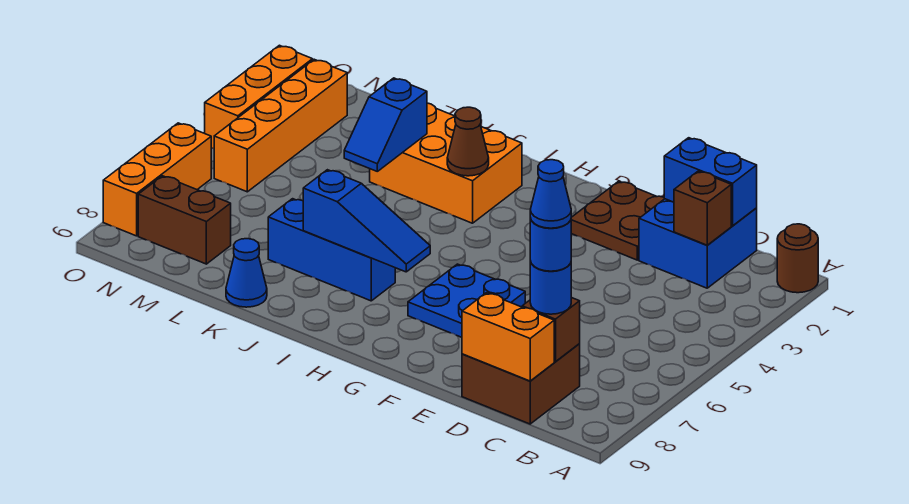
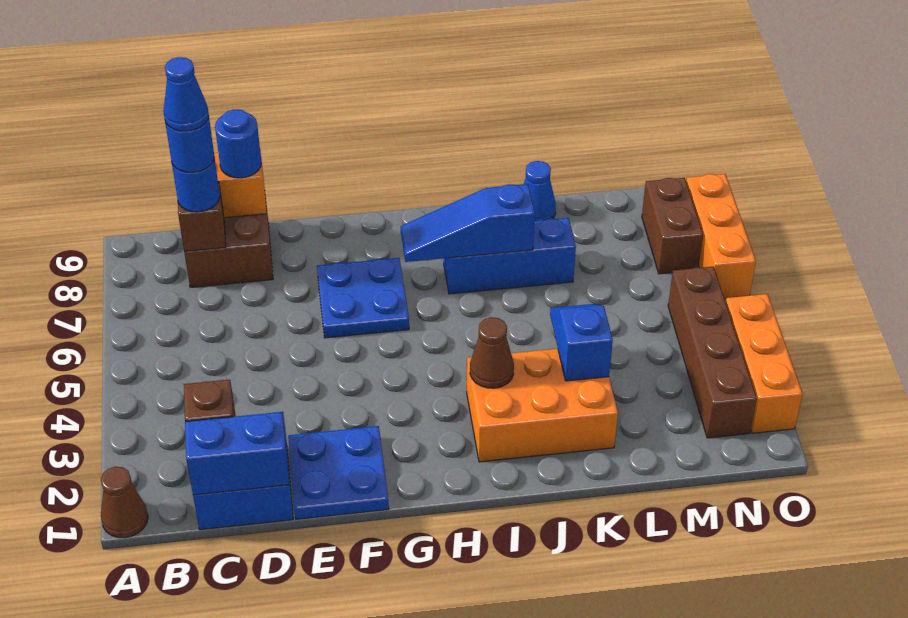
brown round brick A1 level 1 -> brown cone A1 level 1
none -> blue round brick D9 level 3
brown plate E1:F2 level 1 -> blue plate E1:F2 level 1
brown brick M8:N8 level 1 -> brown brick N7:N8 level 1
orange brick N2:N5 level 1 -> brown brick N2:N5 level 1

